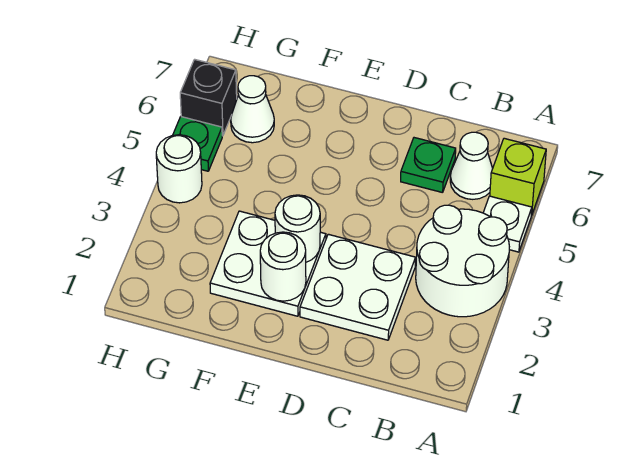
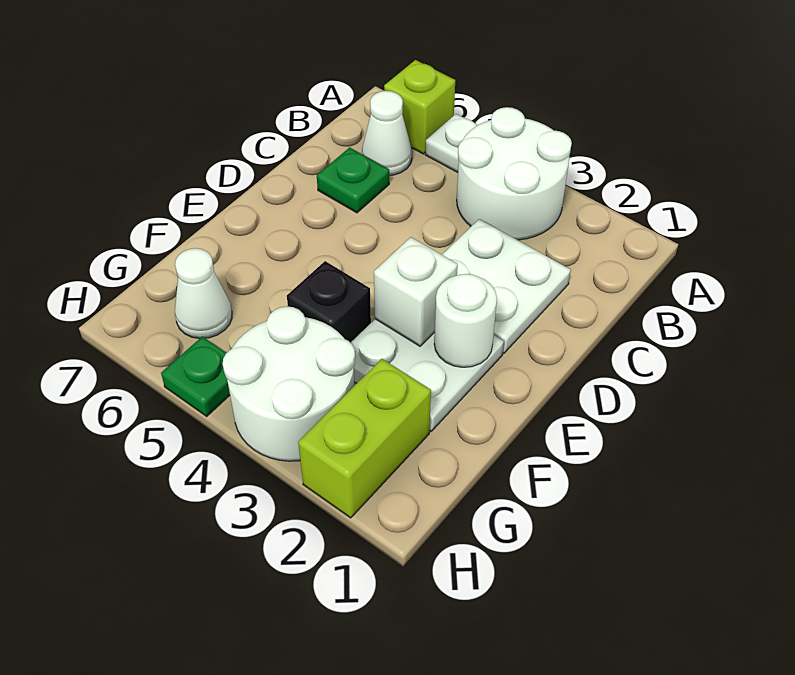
white round brick E3 level 2 -> white brick E3 level 2
none -> lime brick G2:H2 level 1
white round brick H4 level 1 -> white round brick G3:H4 level 1
black brick H6 level 1 -> black brick F4 level 1

